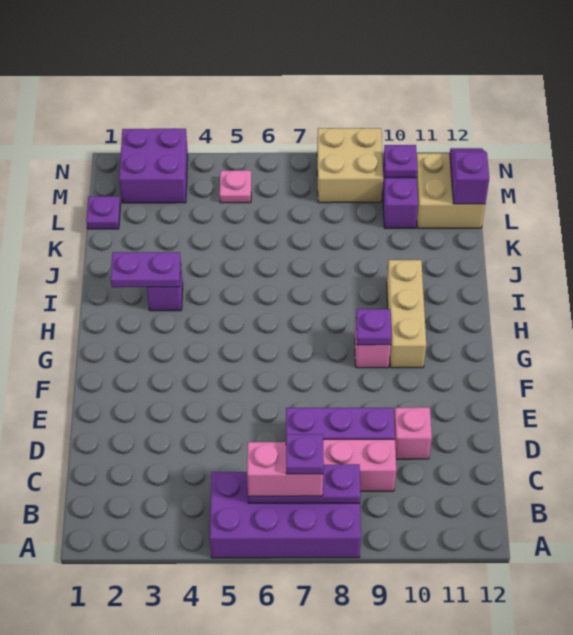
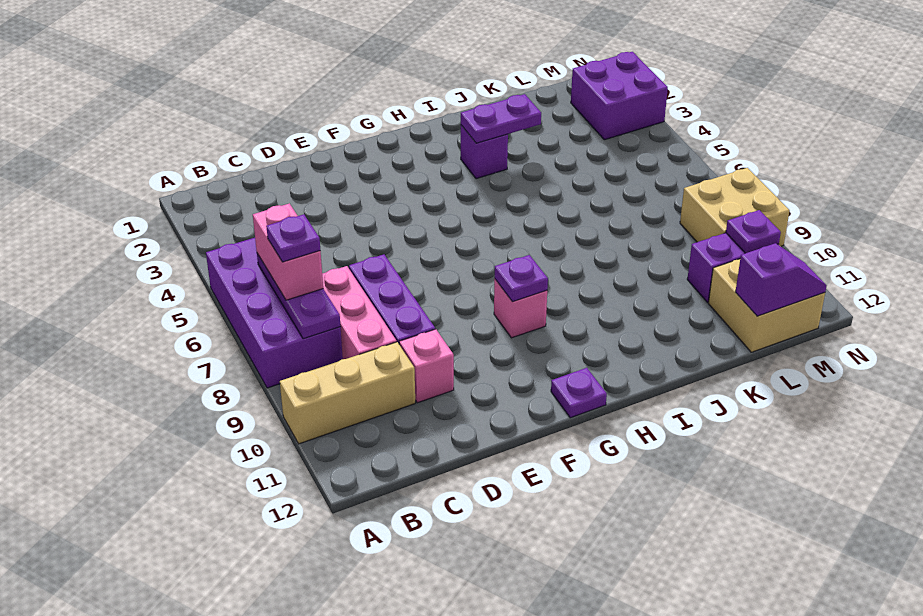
tan brick G10:I10 level 1 -> tan brick A10:C10 level 1
purple plate I2:I3 level 2 -> purple plate I3:J3 level 2
purple plate L1 level 1 -> purple plate G12 level 1
pink plate M5 level 1 -> none

